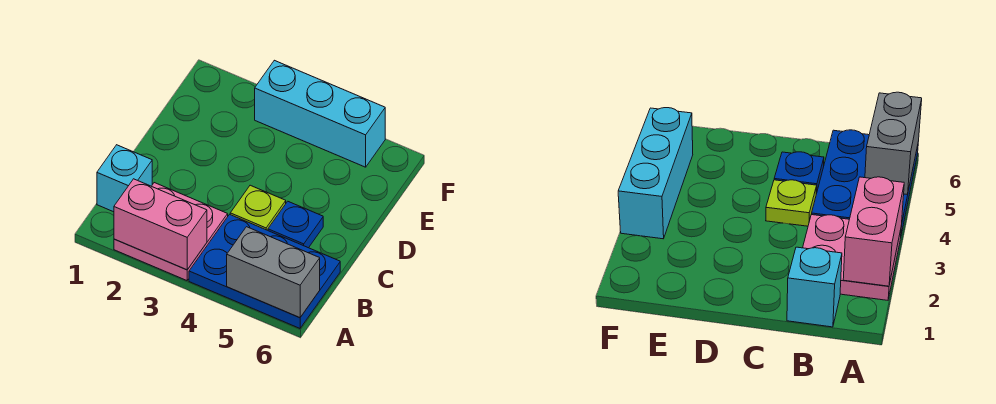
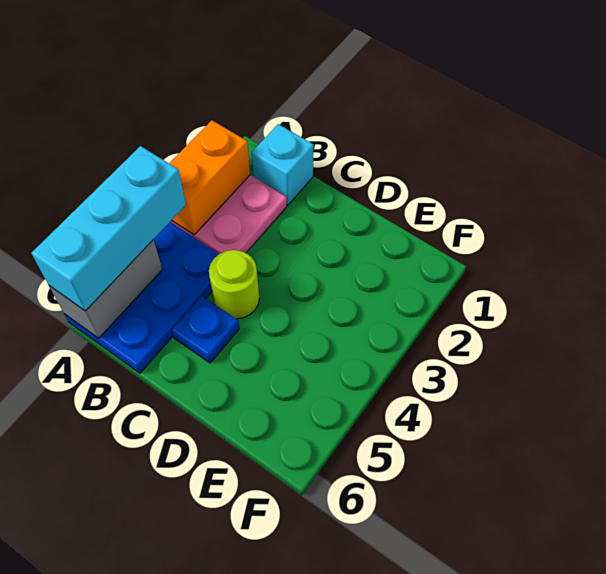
pink brick A2:A3 level 2 -> orange brick A2:A3 level 2
lime plate C4 level 1 -> lime round brick C4 level 1
cyan brick F3:F5 level 1 -> cyan brick A4:A6 level 3

